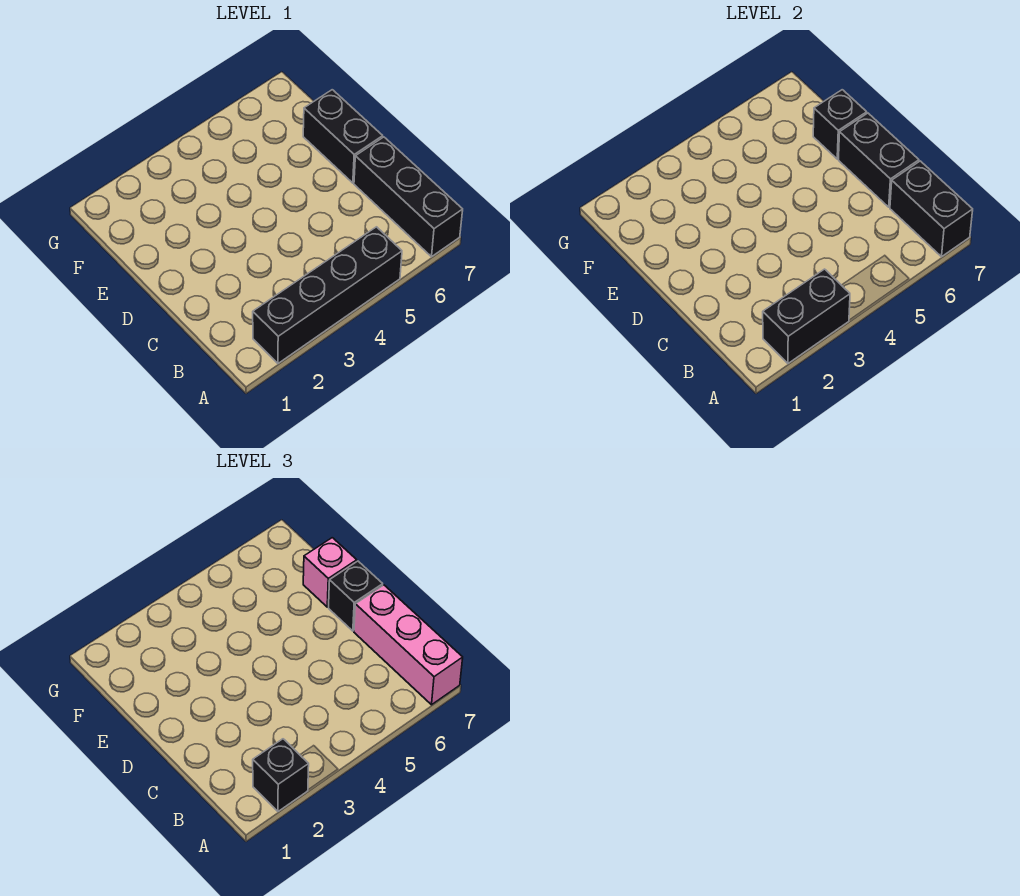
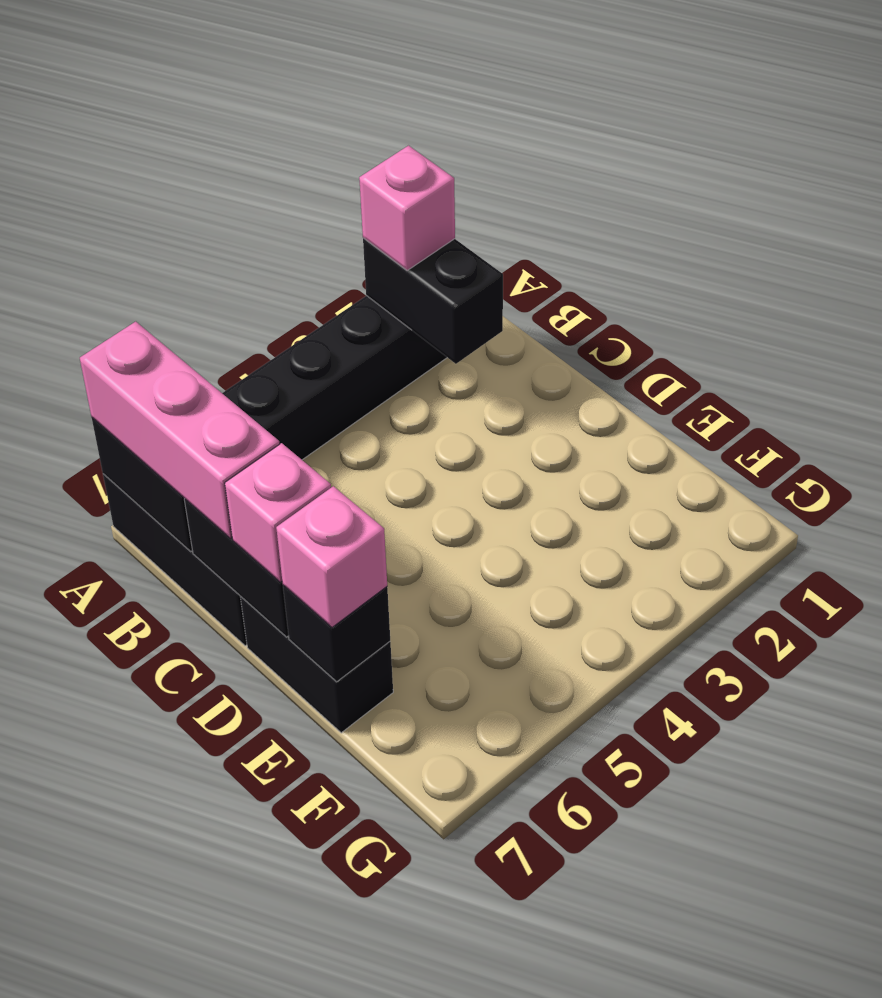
black brick A2:A3 level 2 -> black brick A2:B2 level 2
black brick A2 level 3 -> pink brick A2 level 3
black brick D7 level 3 -> pink brick D7 level 3

